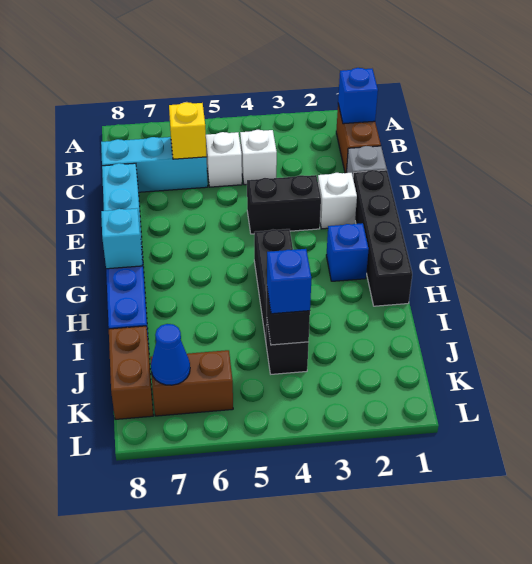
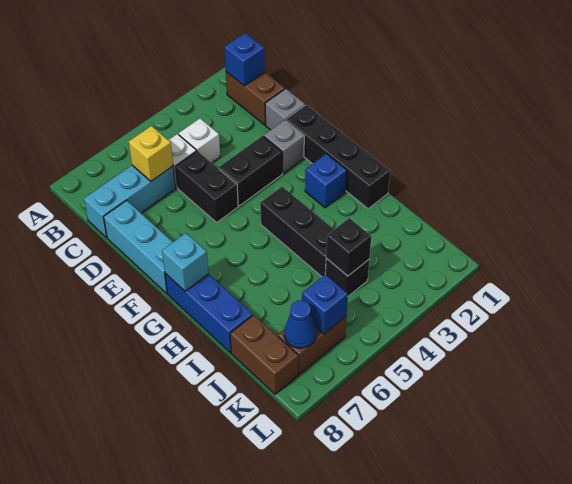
none -> black brick D5:E5 level 1
white brick E2 level 1 -> grey brick E2 level 1
blue brick J4 level 3 -> blue brick K6 level 2

